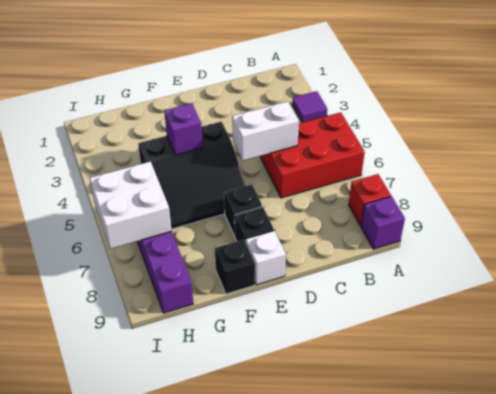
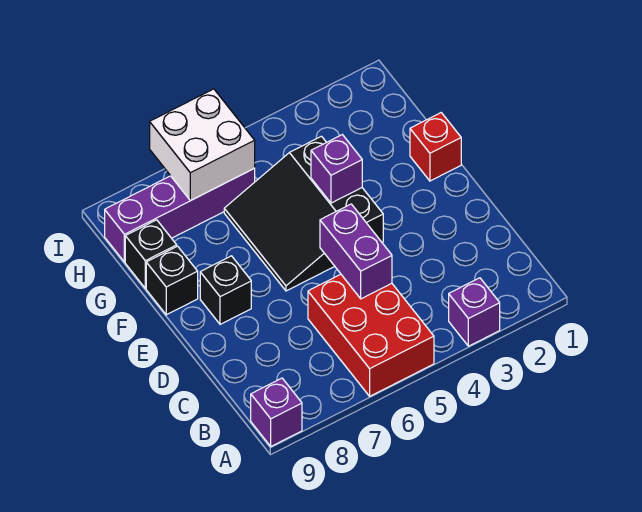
purple tile A3 level 1 -> purple brick A3 level 1
red brick A8 level 1 -> red brick F1 level 1
white brick C5:D5 level 2 -> purple brick C5:D5 level 2
black brick E7 level 1 -> black brick G9 level 1
white brick E9 level 1 -> none

